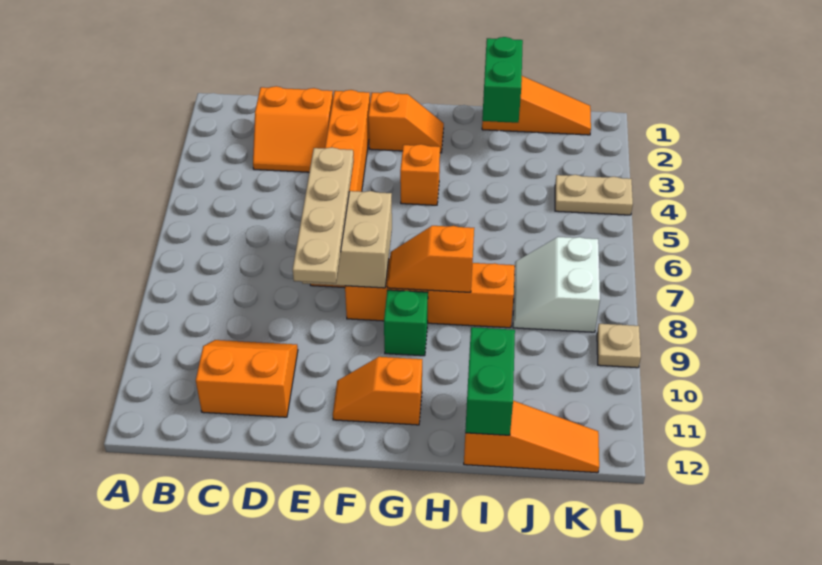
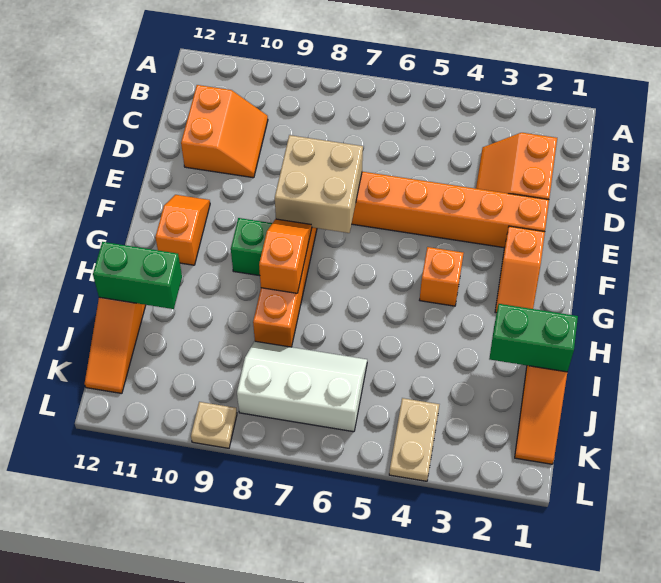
tan plate E6:E9 level 3 -> none
white slope J7:K8 level 1 top K -> white slope J6:K8 level 1 top K

